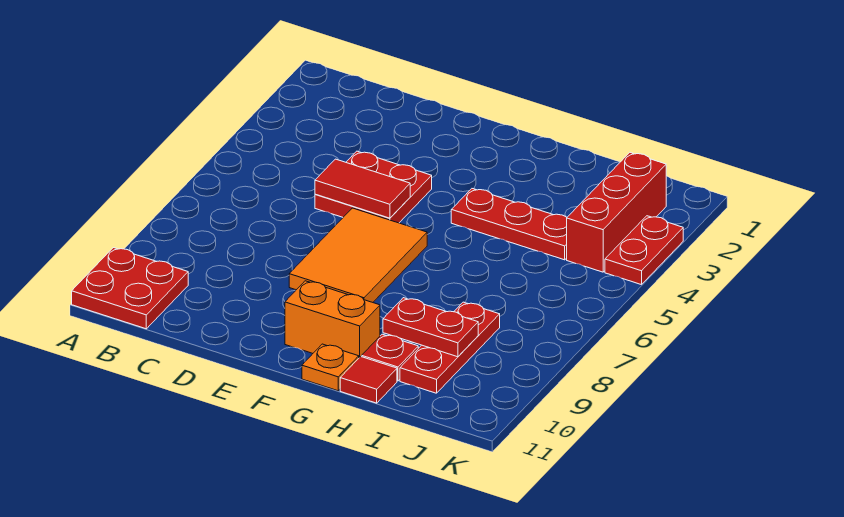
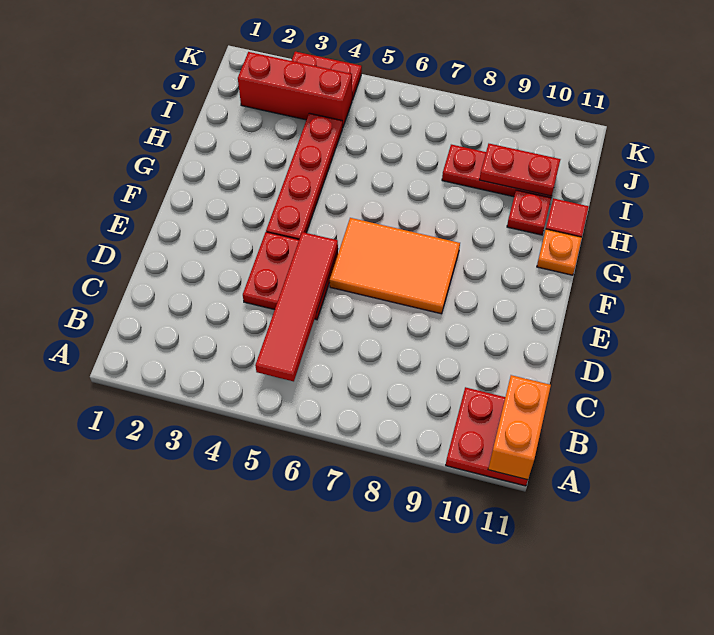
red tile D5:E5 level 2 -> red tile B5:E5 level 2
orange brick F10:G10 level 1 -> orange brick A11:B11 level 2
red plate G4:I4 level 1 -> red plate F4:I4 level 1
red plate H9:I9 level 2 -> red plate I9:I10 level 2

